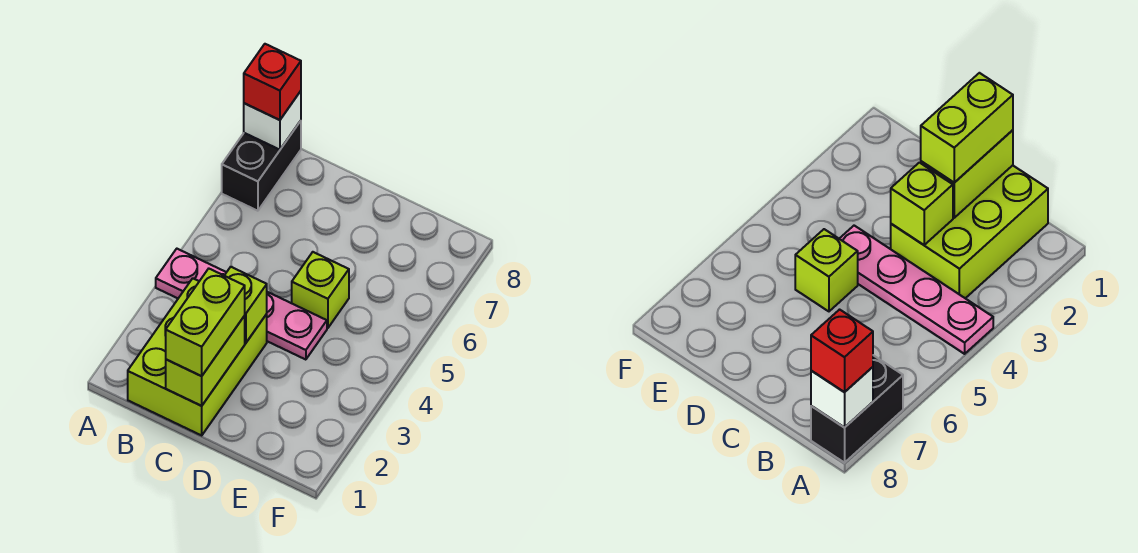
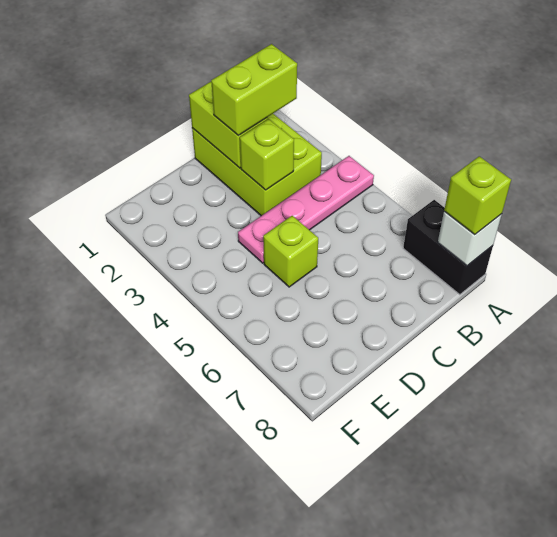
red brick A8 level 3 -> lime brick A8 level 3
lime brick C1:C2 level 3 -> lime brick B2:C2 level 3

